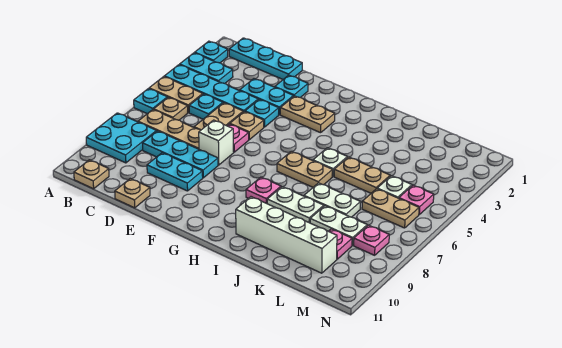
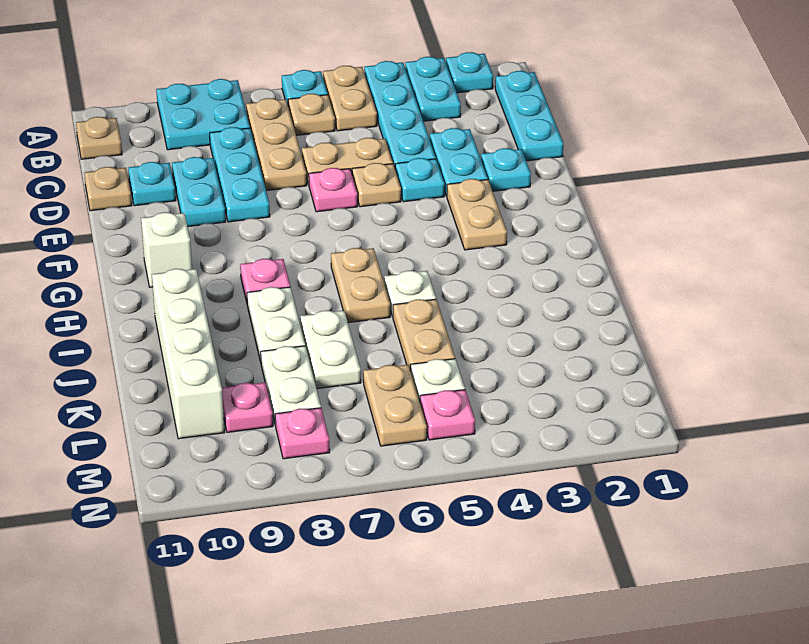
cyan plate C5 level 1 -> cyan plate D10 level 1
white brick E7 level 1 -> white brick G10 level 1

